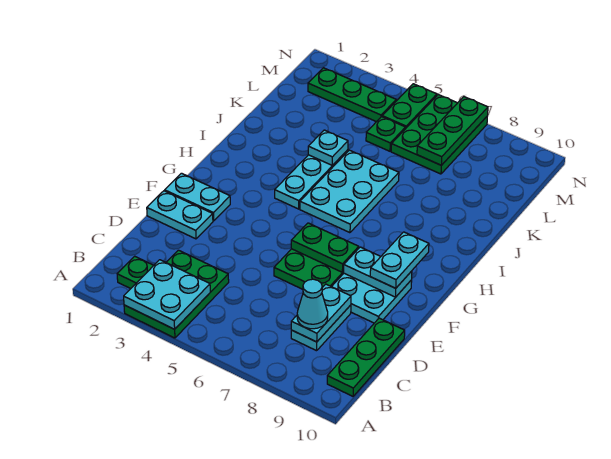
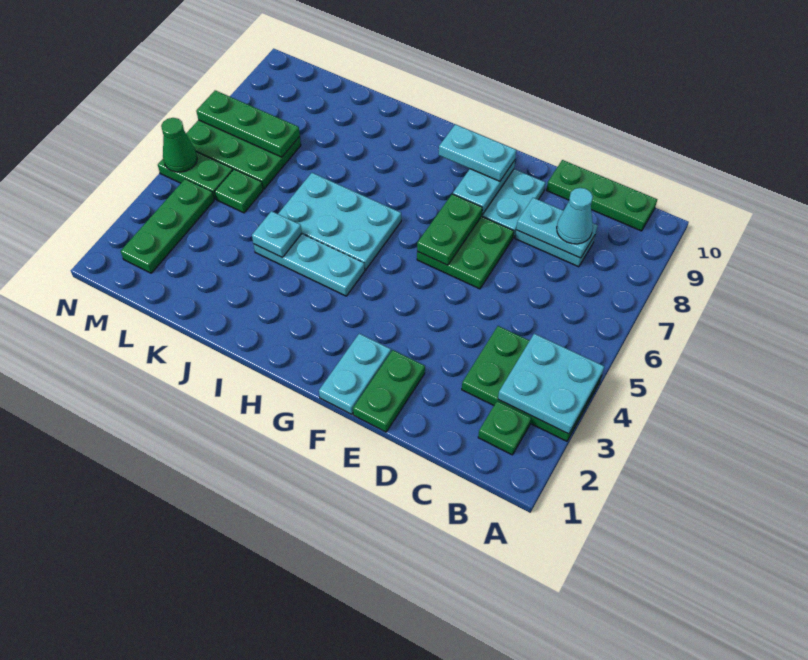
cyan plate E1:E2 level 1 -> green plate E1:E2 level 1
none -> green cone N5 level 2

